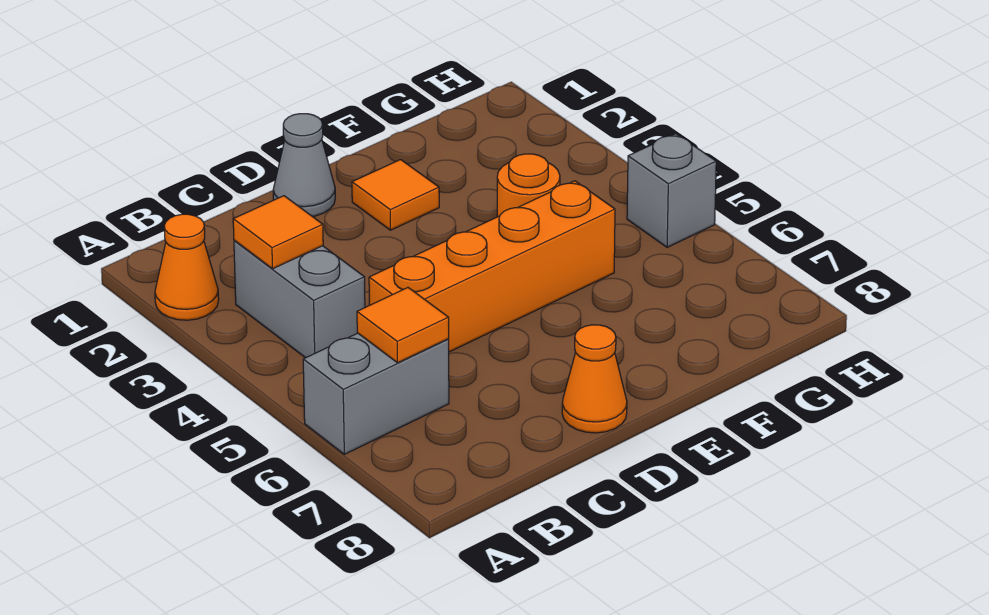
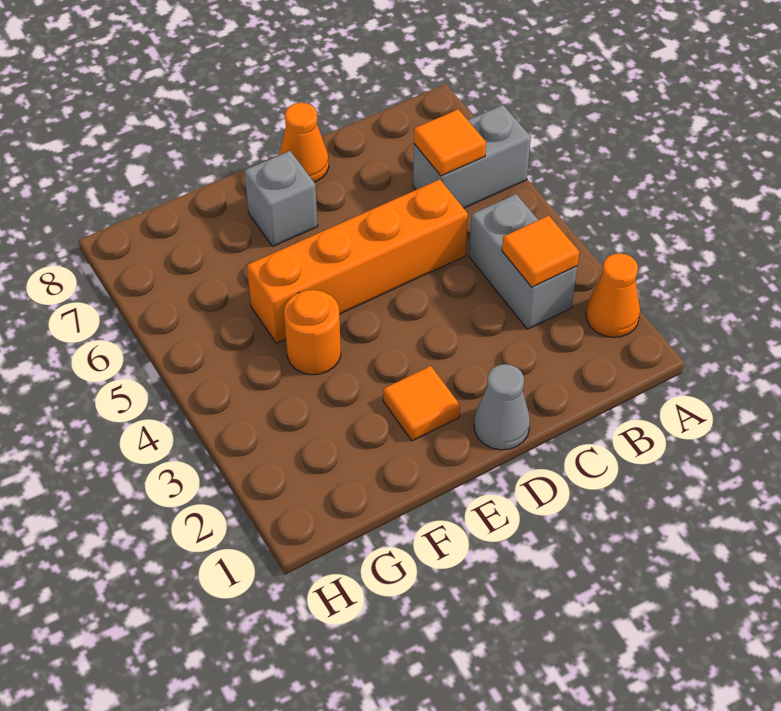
grey brick H5 level 1 -> grey brick E7 level 1

